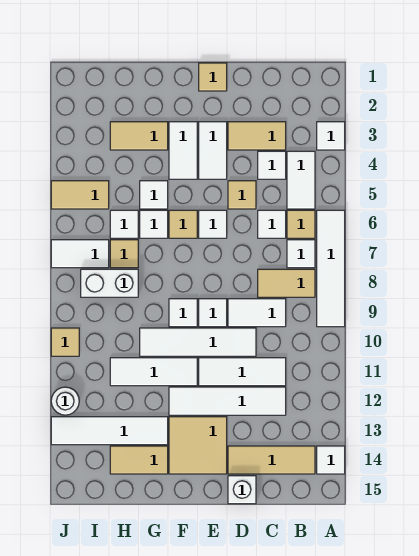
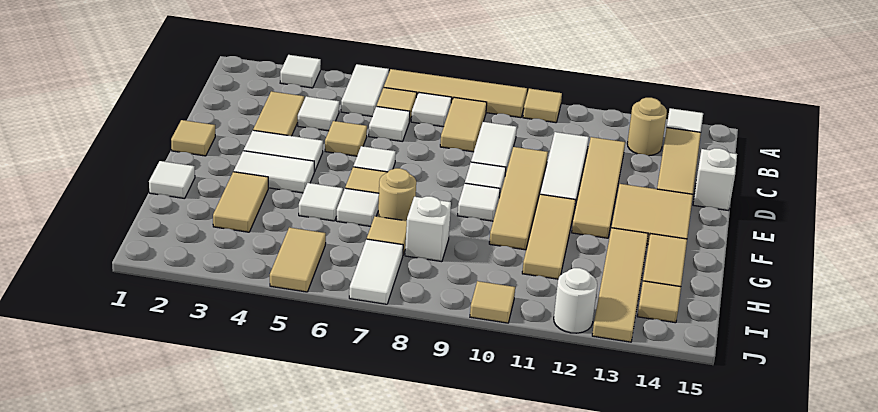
white tile A6:A9 level 1 -> tan tile A6:A9 level 1
none -> tan tile A10 level 1
white tile B4:B5 level 1 -> white tile A5:B5 level 1
none -> tan round brick B13 level 1
white tile C12:F12 level 1 -> tan tile C12:F12 level 1
white tile D10:G10 level 1 -> tan tile D10:G10 level 1
white tile F11:H11 level 1 -> tan tile F11:H11 level 1
none -> tan round brick G7 level 1
white tile G13:J13 level 1 -> tan tile G13:J13 level 1
white tile H6 level 1 -> white tile G1 level 1
white brick H8:I8 level 1 -> white brick H8 level 1
none -> tan tile I14 level 1

